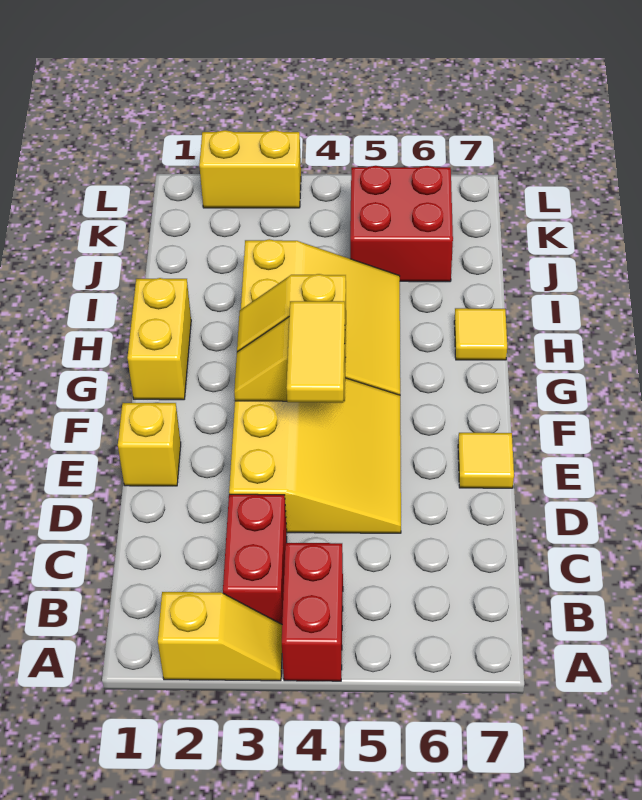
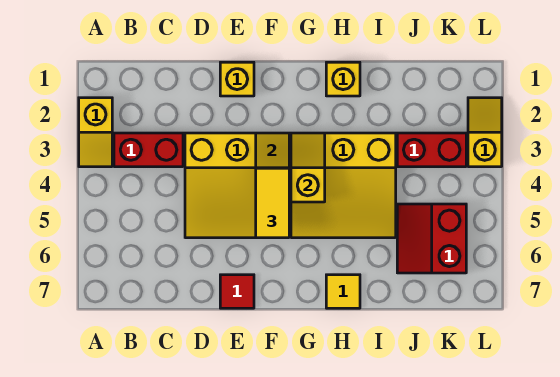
red brick A4:B4 level 1 -> red brick J3:K3 level 1
yellow tile E4:F4 level 3 -> yellow tile F4:F5 level 3
yellow tile E7 level 1 -> red tile E7 level 1
yellow brick G1:H1 level 1 -> yellow brick H1 level 1
red brick J5:K6 level 1 -> red slope J5:K6 level 1 top K
yellow brick L2:L3 level 1 -> yellow slope L2:L3 level 1 top 3

